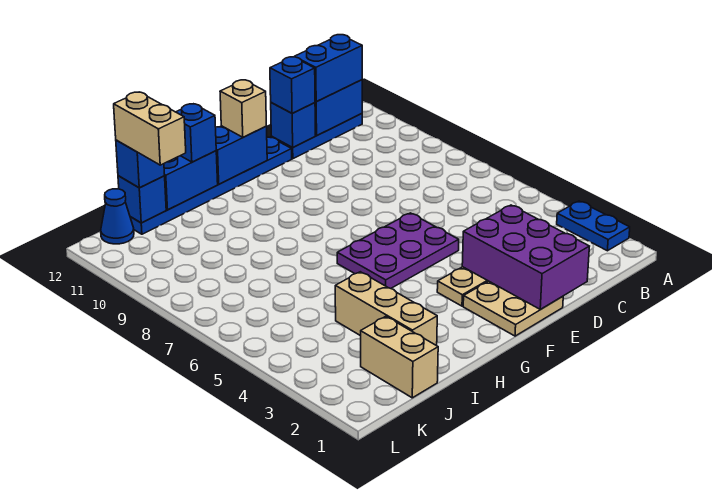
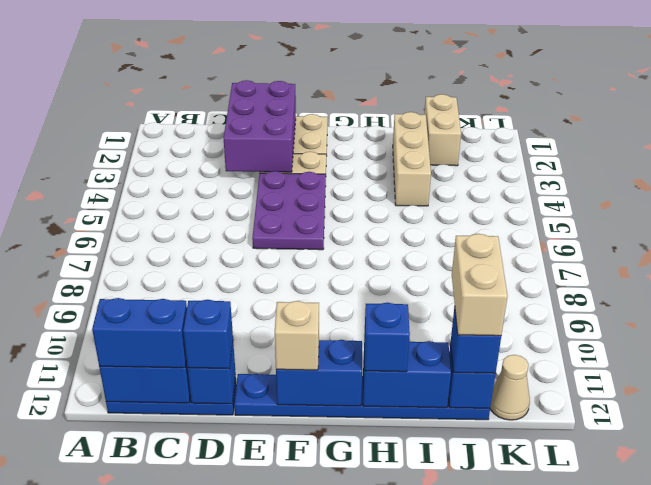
blue plate A2:A3 level 1 -> none
purple plate E5:G6 level 1 -> purple plate E4:F6 level 1
blue cone K12 level 1 -> tan cone K12 level 1

